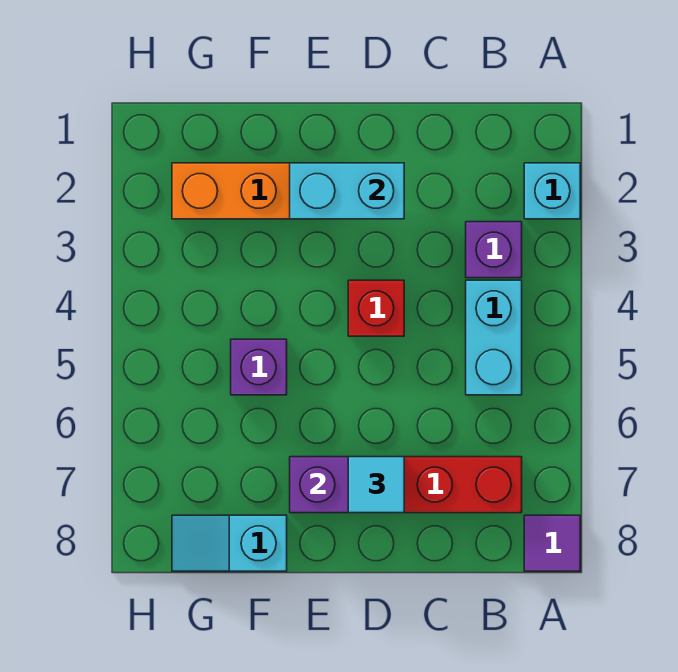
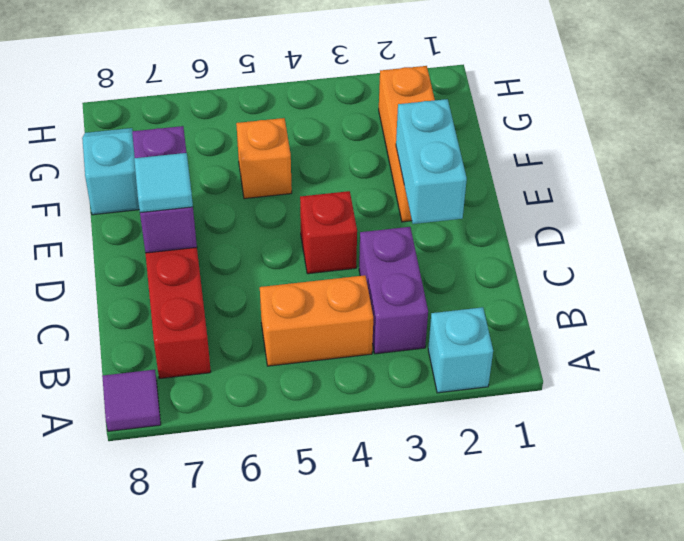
purple brick B3 level 1 -> purple brick B3:C3 level 1
cyan brick B4:B5 level 1 -> orange brick B4:B5 level 1
purple brick F5 level 1 -> orange brick F5 level 1

